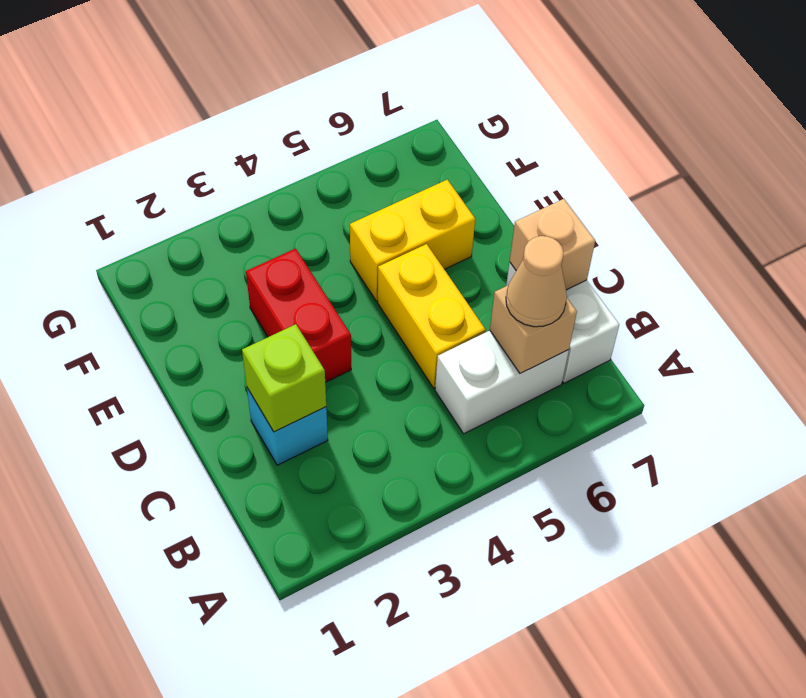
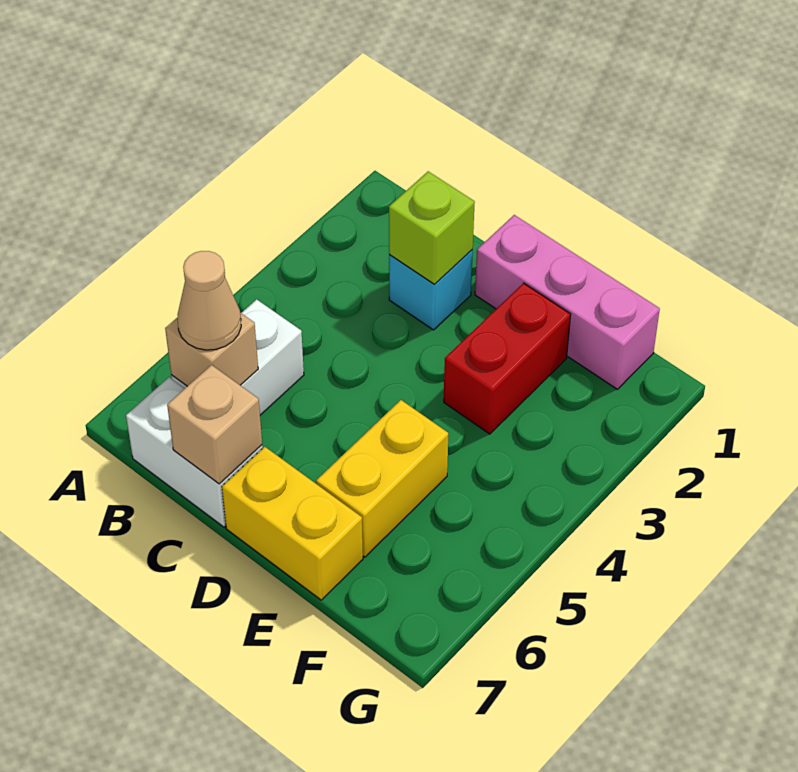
yellow brick C5:D5 level 1 -> yellow brick D7:E7 level 1
none -> pink brick D1:F1 level 1
red brick D3:E3 level 1 -> red brick E2:E3 level 1

